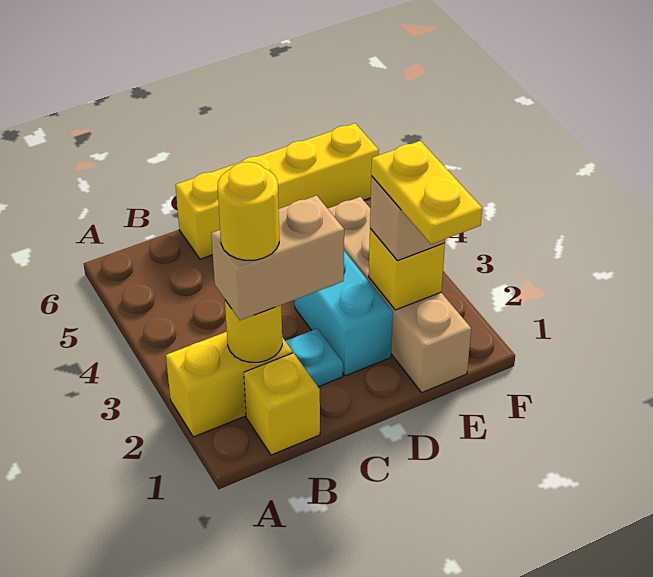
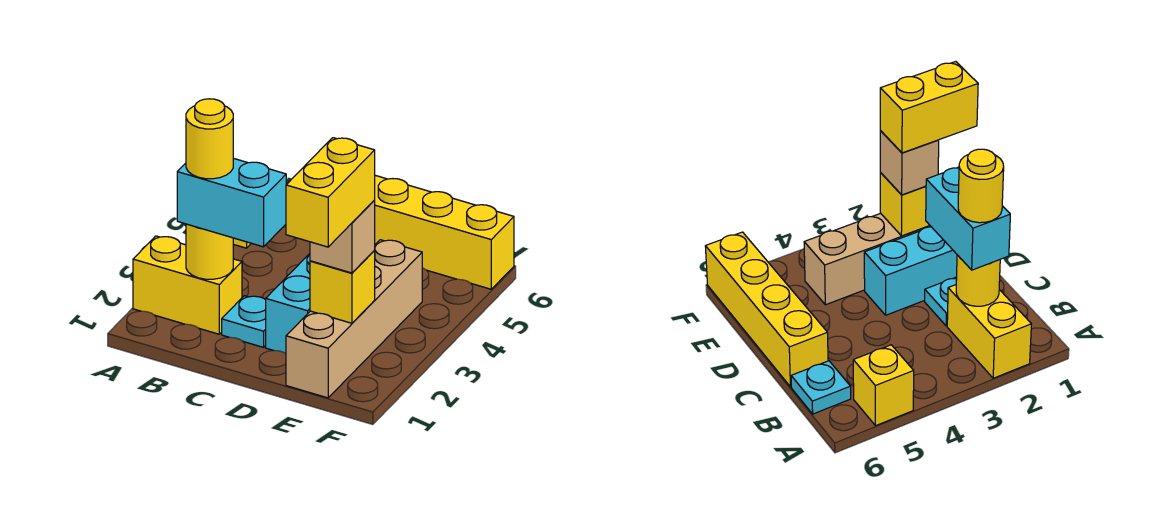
yellow brick B1 level 1 -> yellow brick A5 level 1
tan brick B2:C2 level 3 -> cyan brick B2:C2 level 3
none -> cyan plate B6 level 1
yellow plate E1:E2 level 4 -> yellow brick E1:E2 level 4

